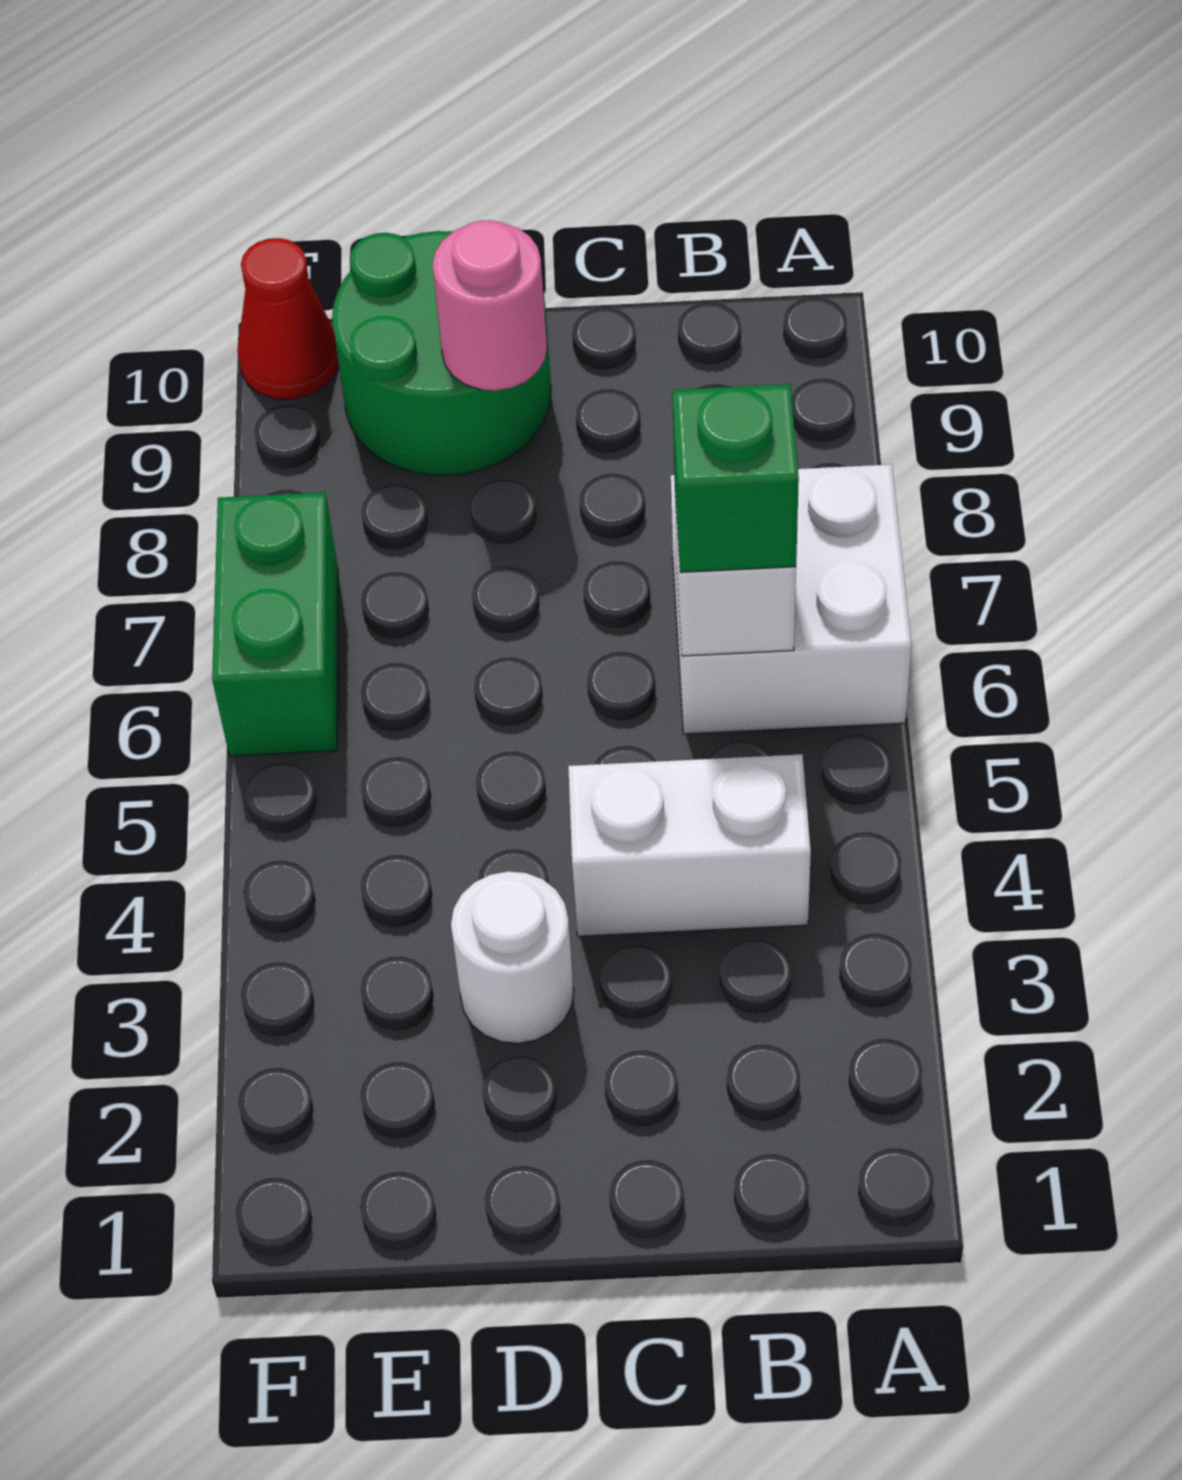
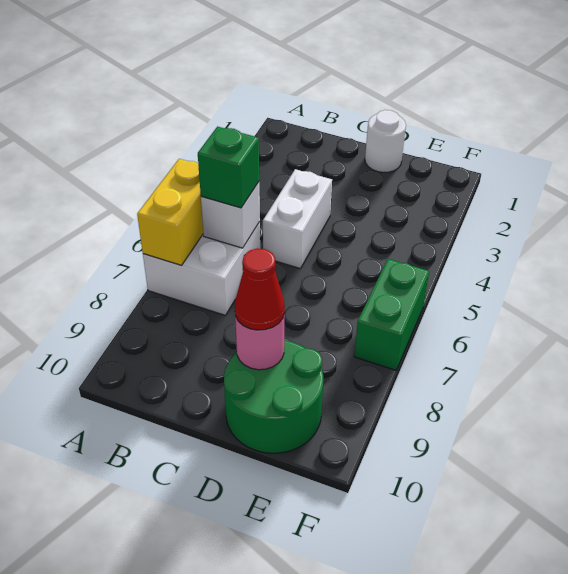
none -> yellow brick A6:A7 level 2
white brick B4:C4 level 1 -> white brick C4:C5 level 1
white round brick D3 level 1 -> white round brick D1 level 1
red cone F10 level 1 -> red cone D9 level 3

